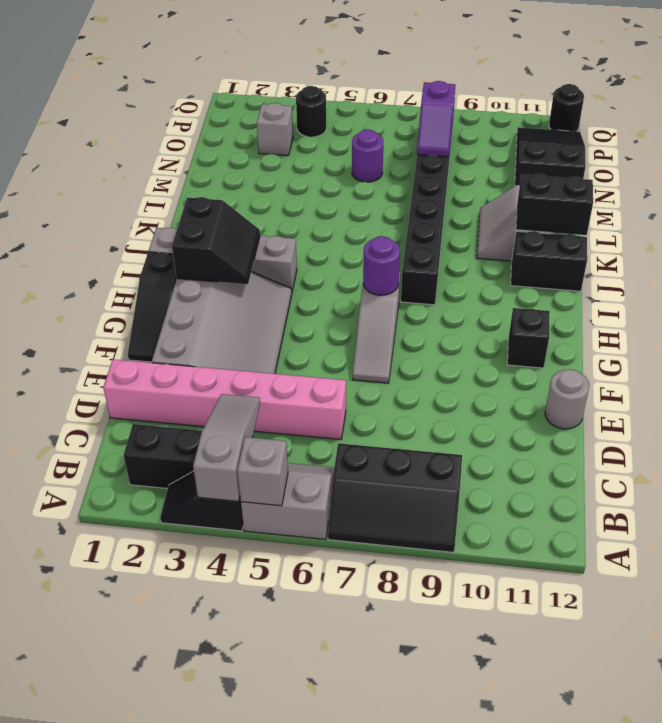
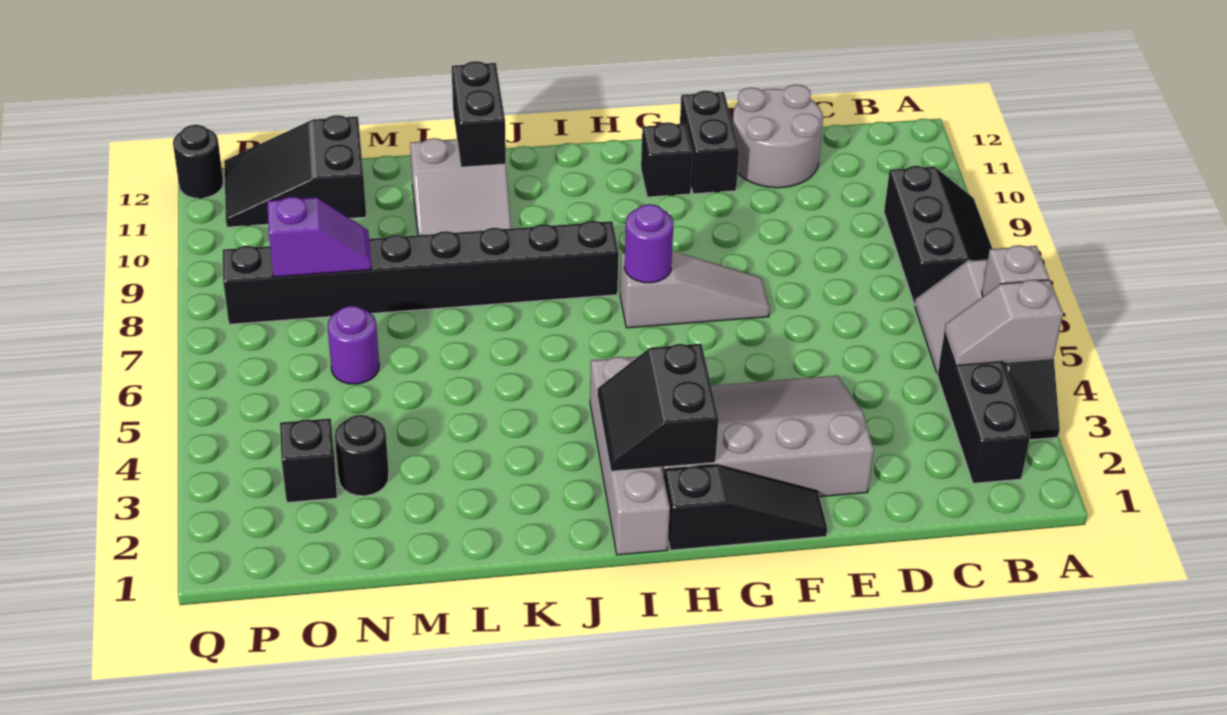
grey slope A4:C4 level 2 top A -> grey slope A4:B4 level 2 top A
pink brick D1:D6 level 1 -> none
grey round brick E12 level 1 -> grey round brick D11:E12 level 1
black slope H2:I3 level 2 top 2 -> black slope H2:I3 level 2 top H
black brick J11:J12 level 1 -> black brick F11:F12 level 1
grey brick O3 level 1 -> black brick O3 level 1
black round brick P4 level 1 -> black round brick N3 level 1

